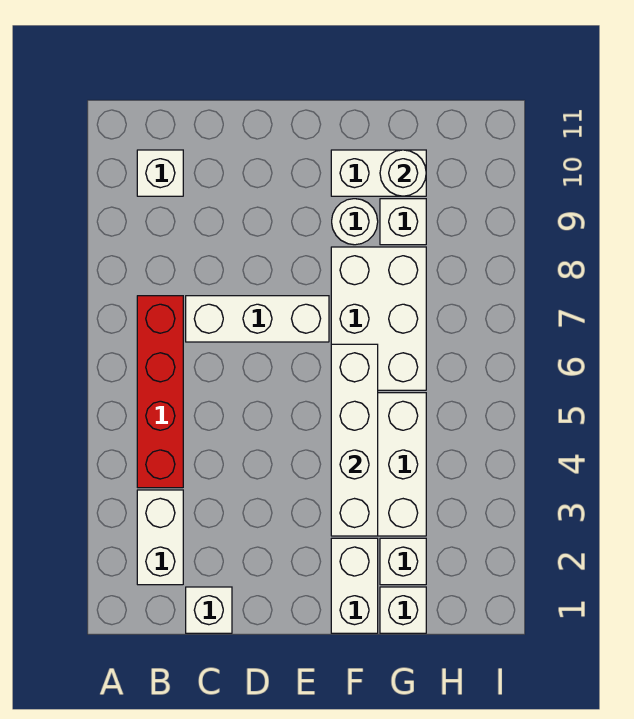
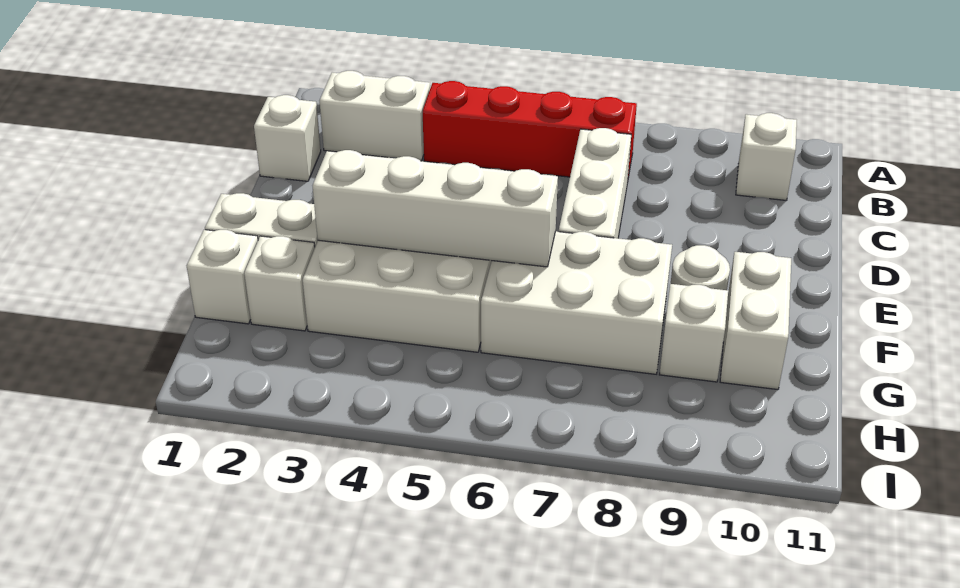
white round brick G10 level 2 -> none

